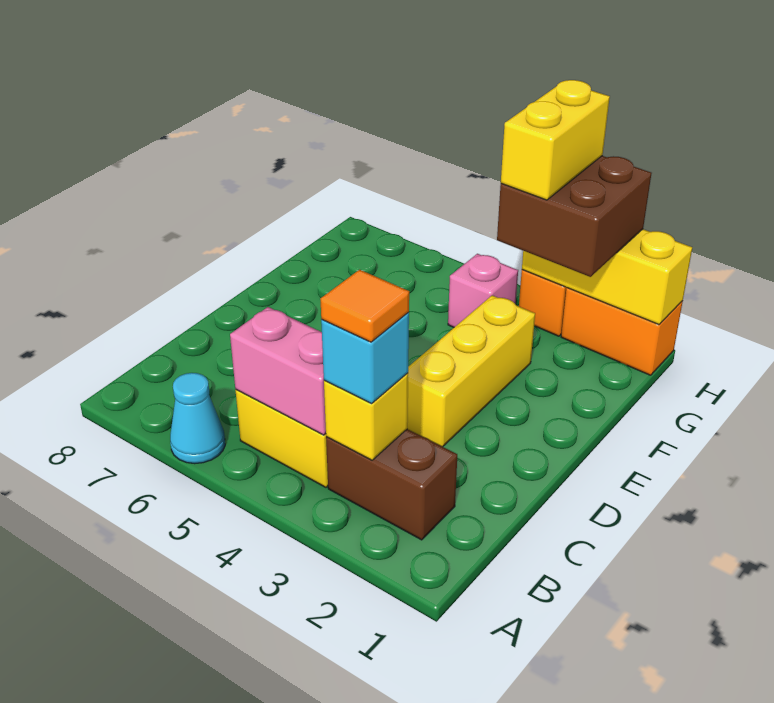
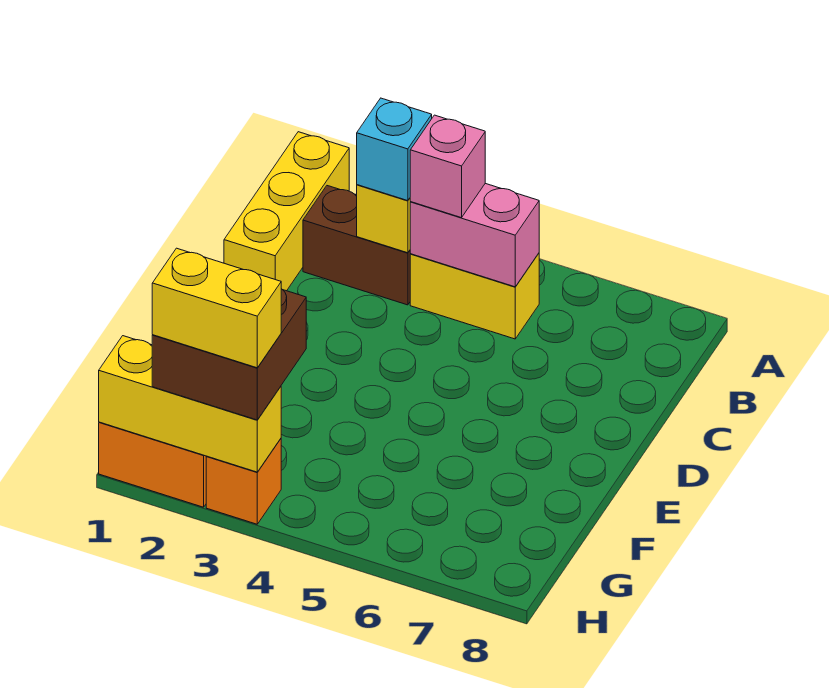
cyan cone A6 level 1 -> none
orange tile B3 level 4 -> none
yellow brick D3:F3 level 1 -> yellow brick A1:C1 level 1
yellow brick G3:H3 level 4 -> yellow brick H2:H3 level 4
pink brick G4 level 1 -> pink brick B4 level 3

